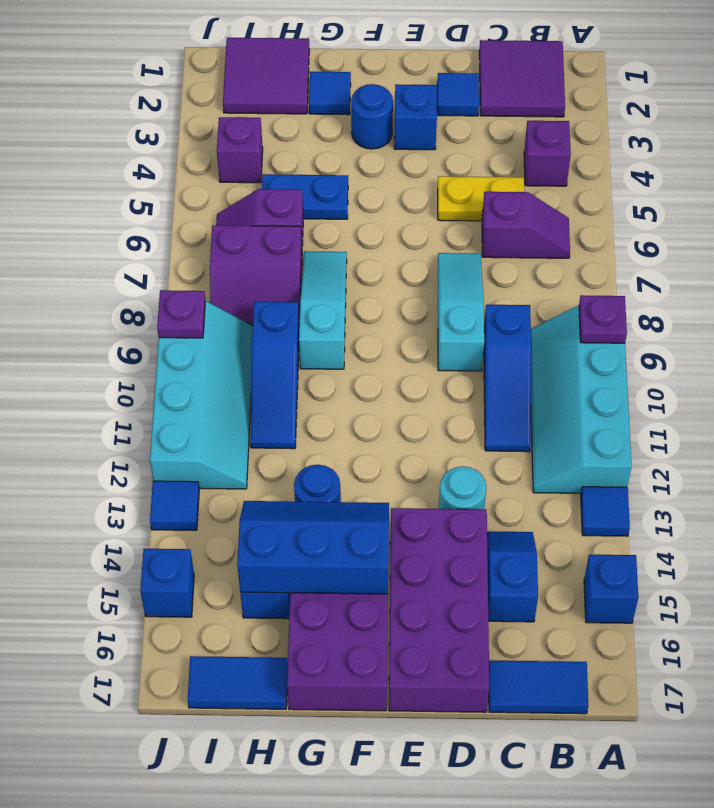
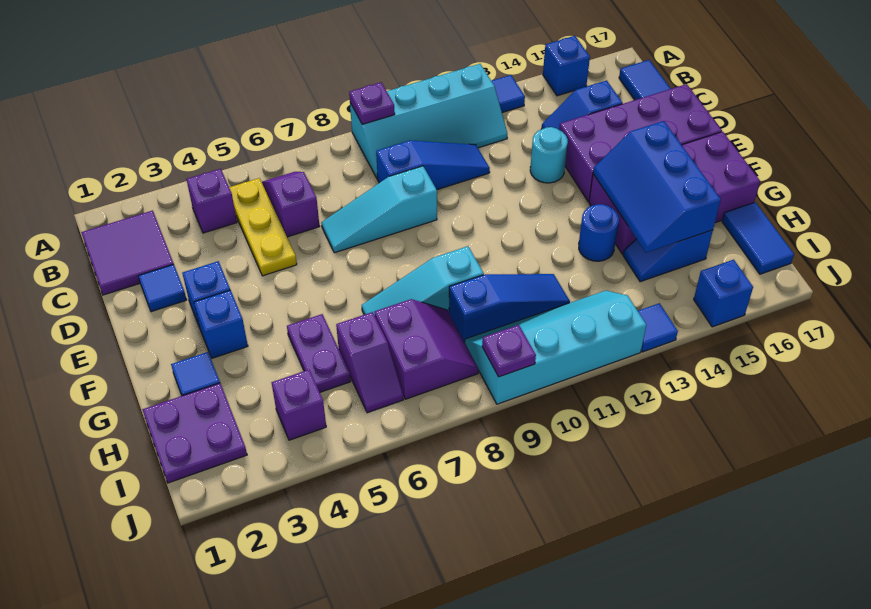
yellow plate C5:D5 level 1 -> yellow plate B5:D5 level 1
blue round brick F3 level 1 -> blue brick F3 level 1
blue plate G5:H5 level 1 -> purple plate G5:H5 level 1
purple tile H1:I2 level 1 -> purple plate H1:I2 level 1

